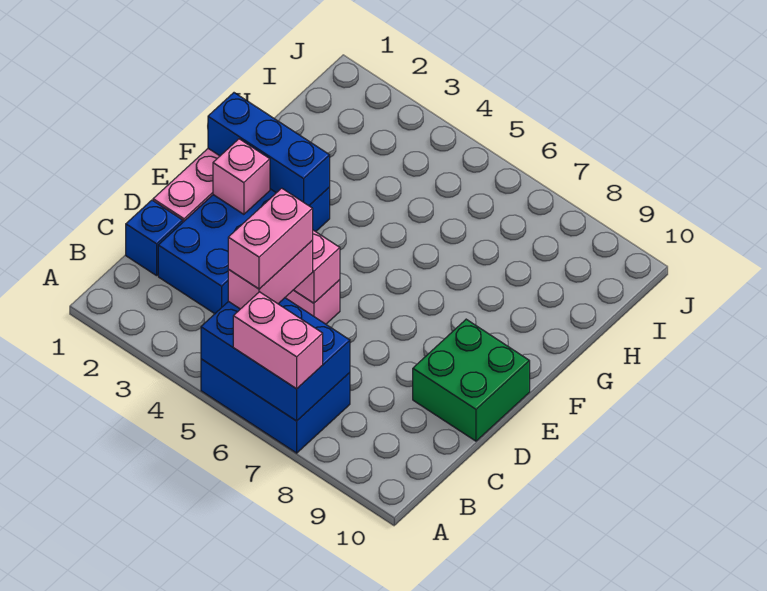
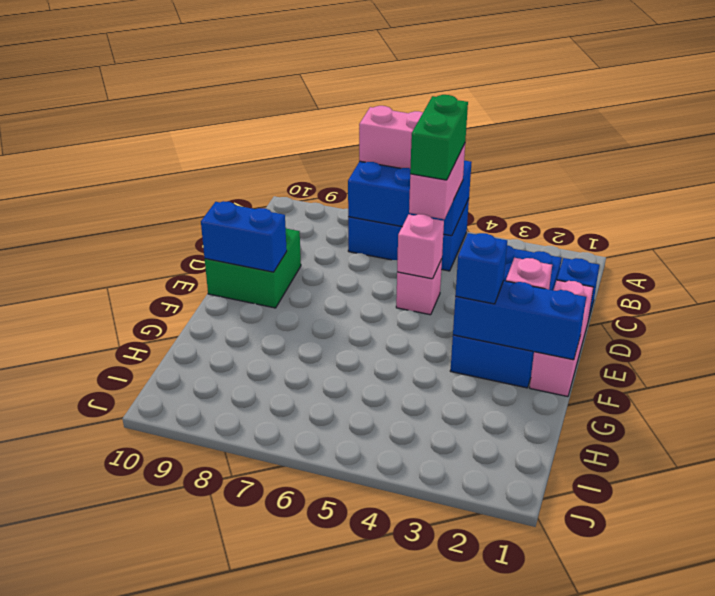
pink brick B5:C5 level 4 -> green brick B5:C5 level 4
none -> blue brick E9:E10 level 2
none -> blue brick F3 level 3

